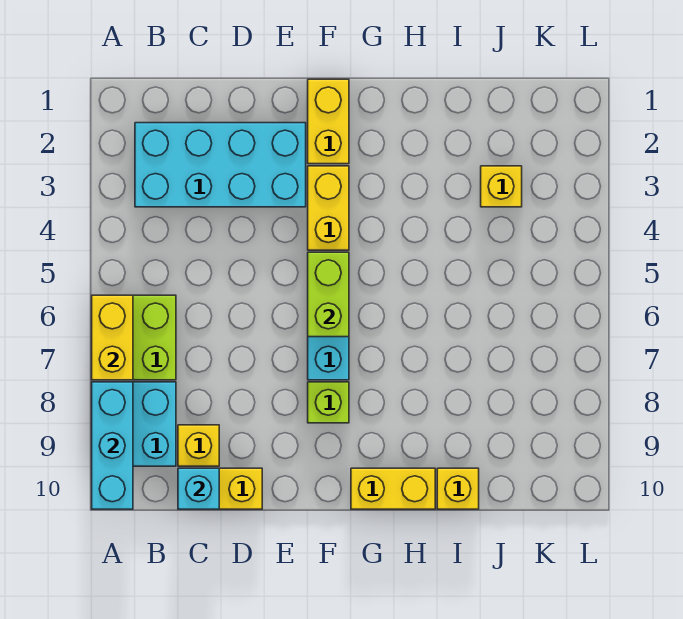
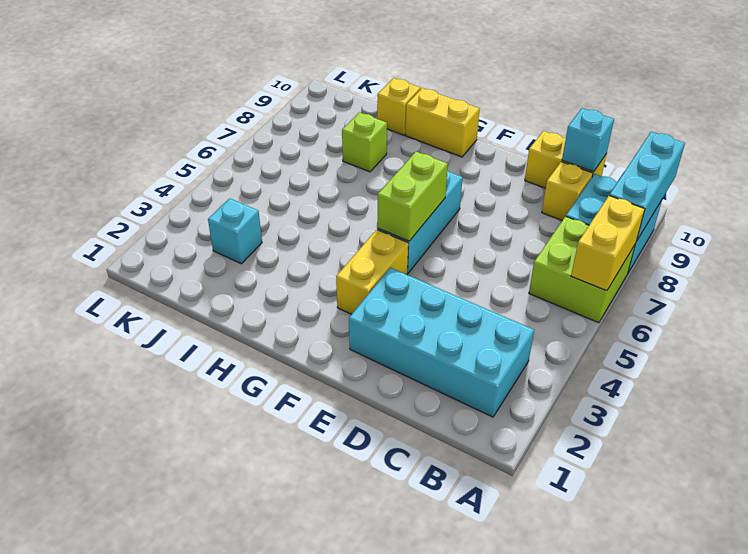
yellow brick F1:F2 level 1 -> none
lime brick F8 level 1 -> lime brick I8 level 1
yellow brick J3 level 1 -> cyan brick J3 level 1

